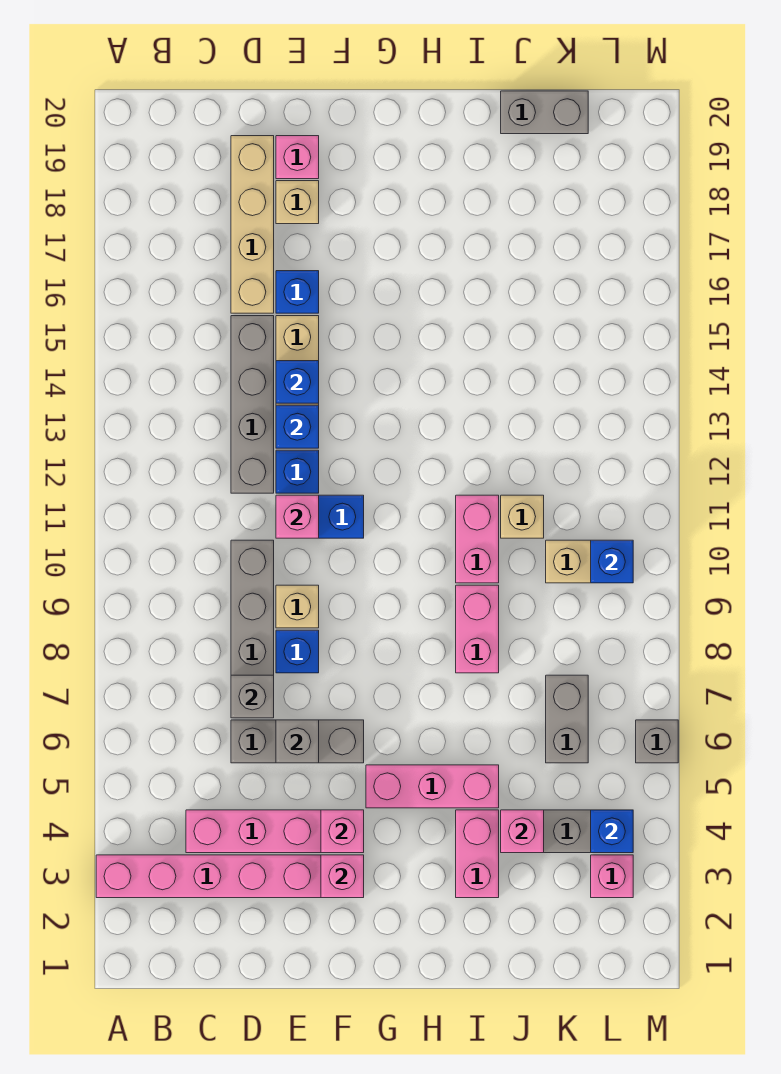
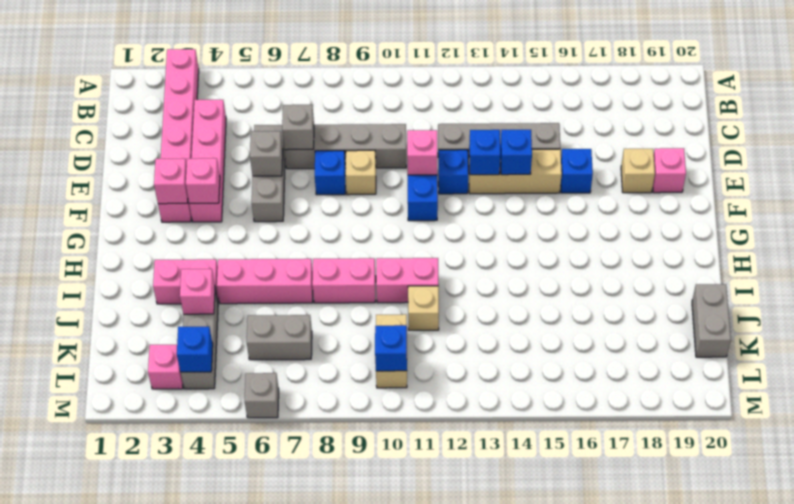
tan brick D16:D19 level 1 -> none
pink brick G5:I5 level 1 -> pink brick I5:I7 level 1

